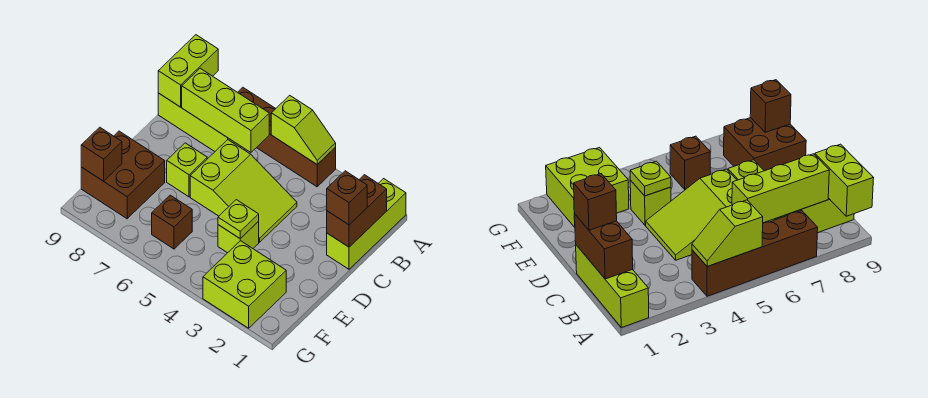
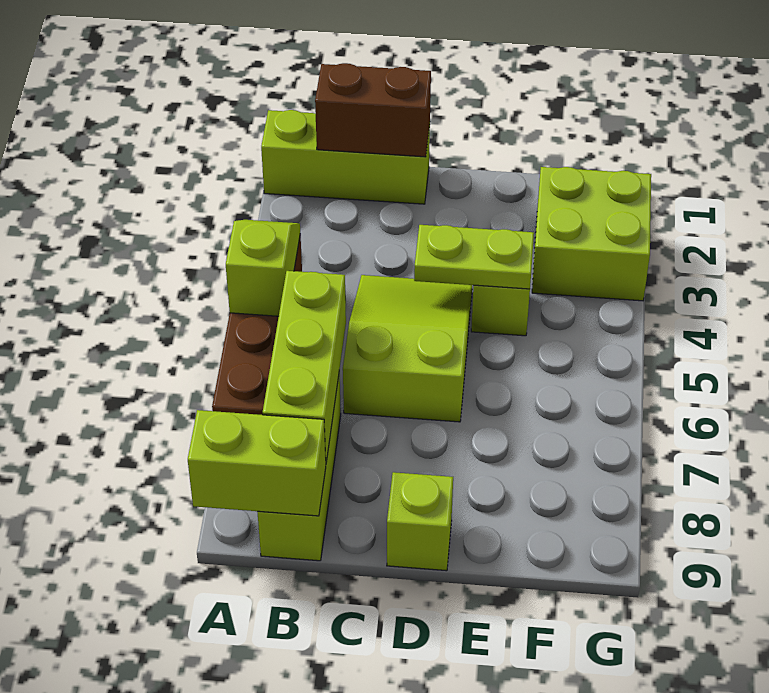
brown brick C1 level 3 -> none
lime brick D7 level 1 -> lime brick D9 level 1
lime plate E4 level 2 -> lime plate D4:E4 level 2
brown brick E8:F9 level 1 -> none
brown brick F6 level 1 -> none
brown brick F9 level 2 -> none

